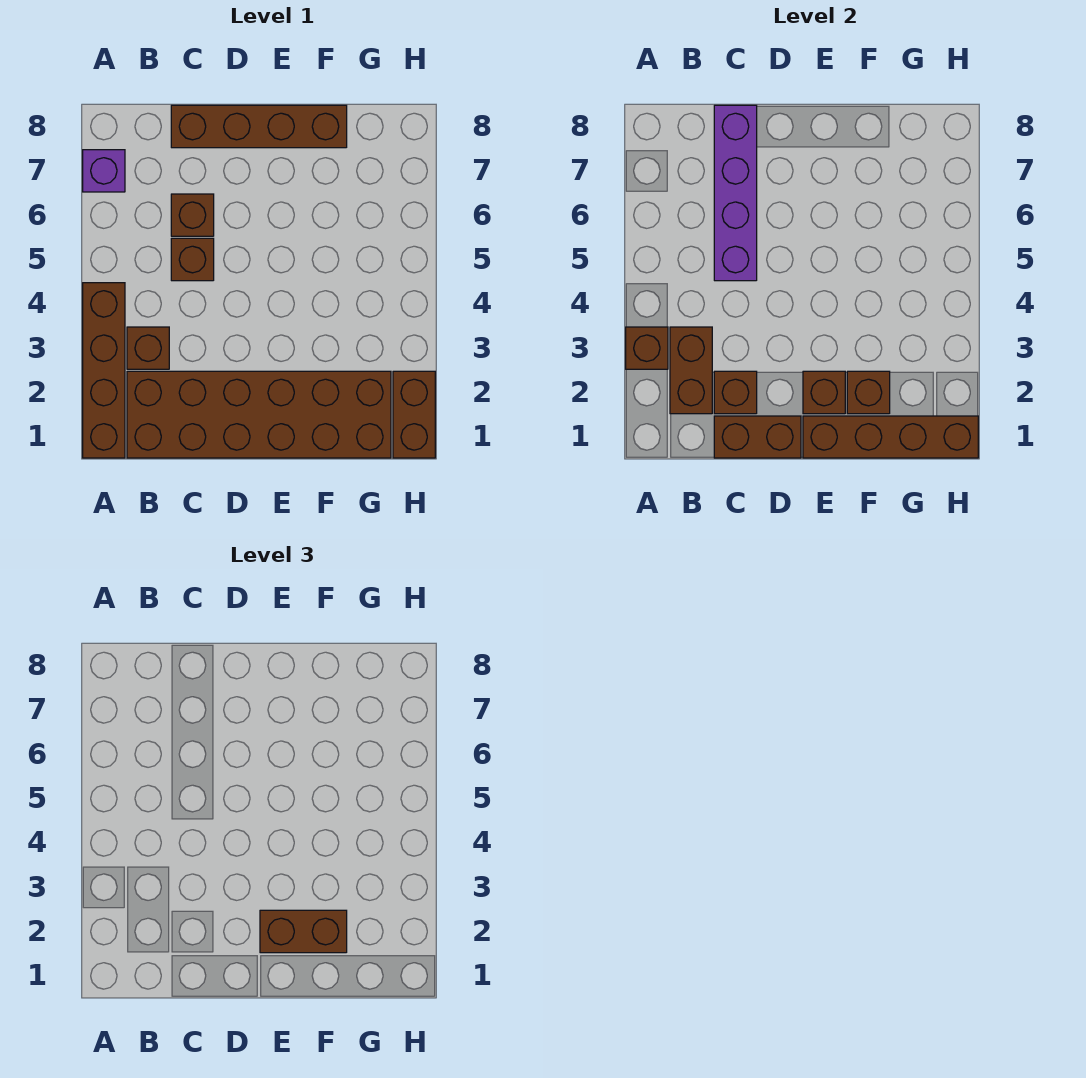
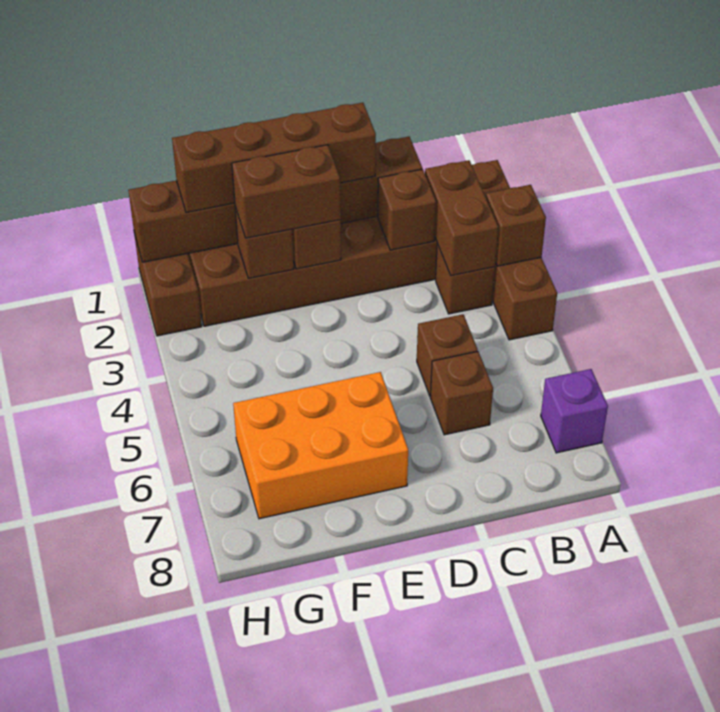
purple brick C5:C8 level 2 -> none
brown brick C8:F8 level 1 -> brown brick D1:G1 level 3
none -> orange brick E6:G7 level 1

